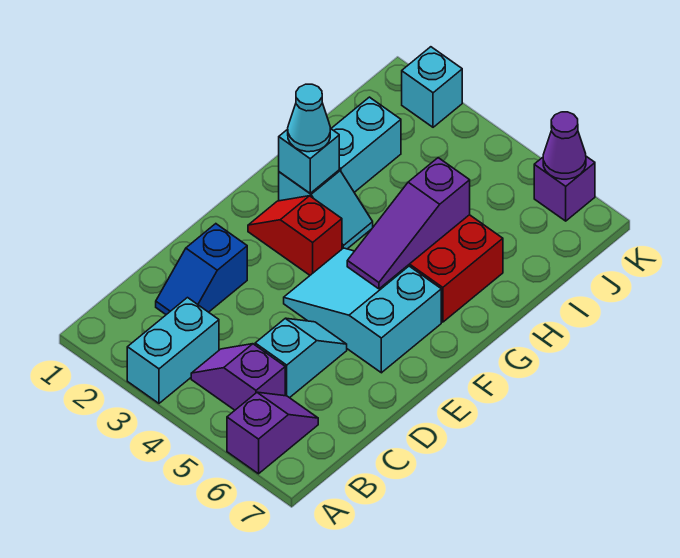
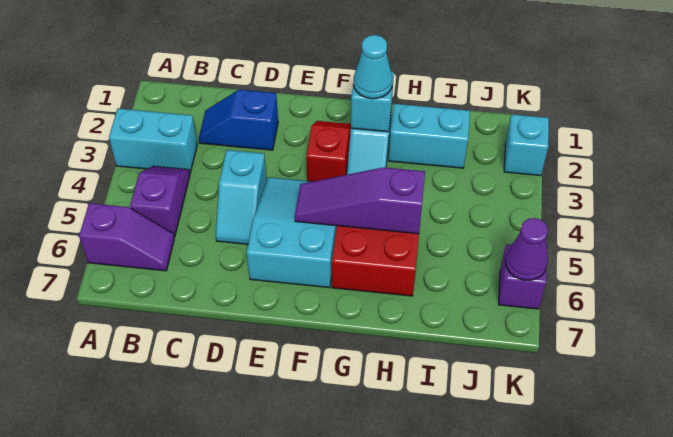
cyan slope C5:D5 level 1 top C -> cyan slope D4:D5 level 1 top 4

